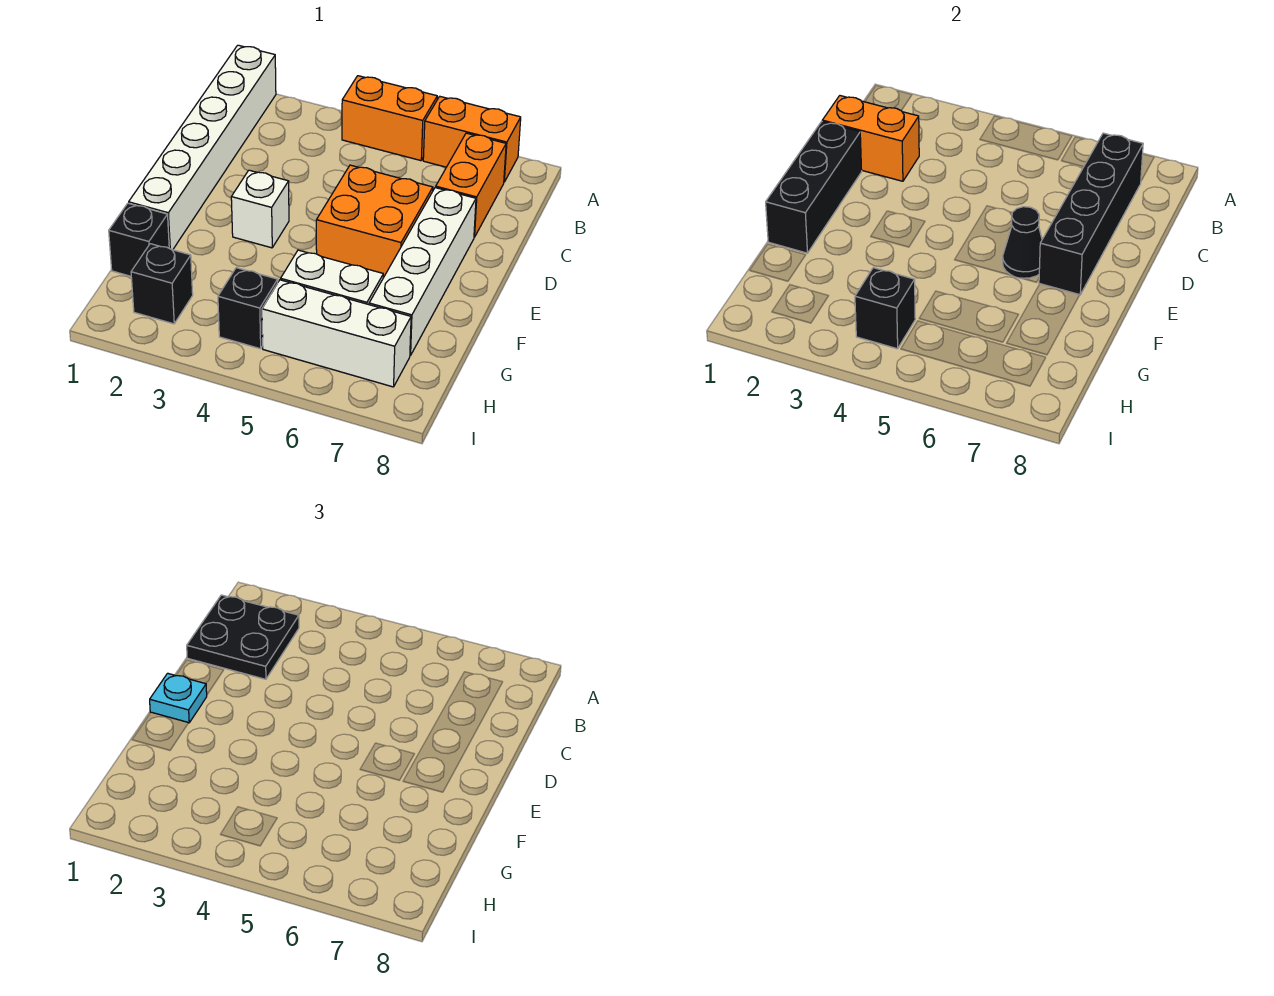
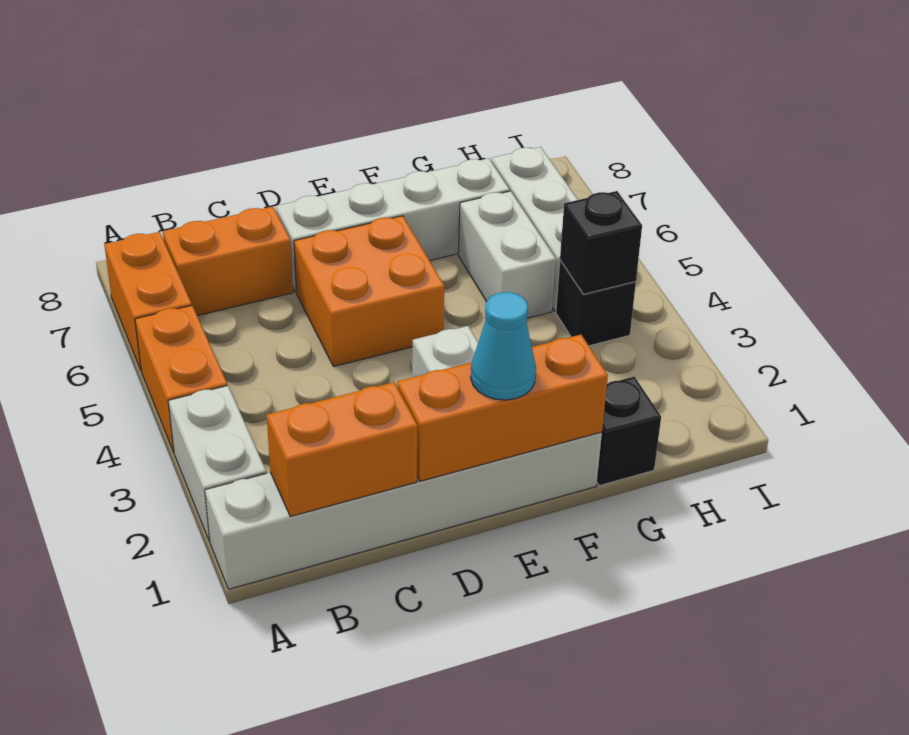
none -> white brick A2:A3 level 1
black plate B1:C2 level 3 -> none
black brick B7:E7 level 2 -> none
orange brick C1:C2 level 2 -> orange brick B1:C1 level 2
black brick D1:F1 level 2 -> orange brick D1:F1 level 2
cyan plate E1 level 3 -> cyan cone E1 level 3
black cone E6 level 2 -> none
black brick H2 level 1 -> none

